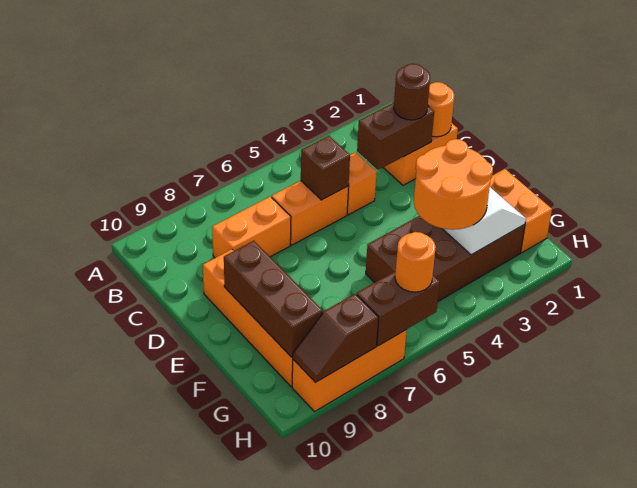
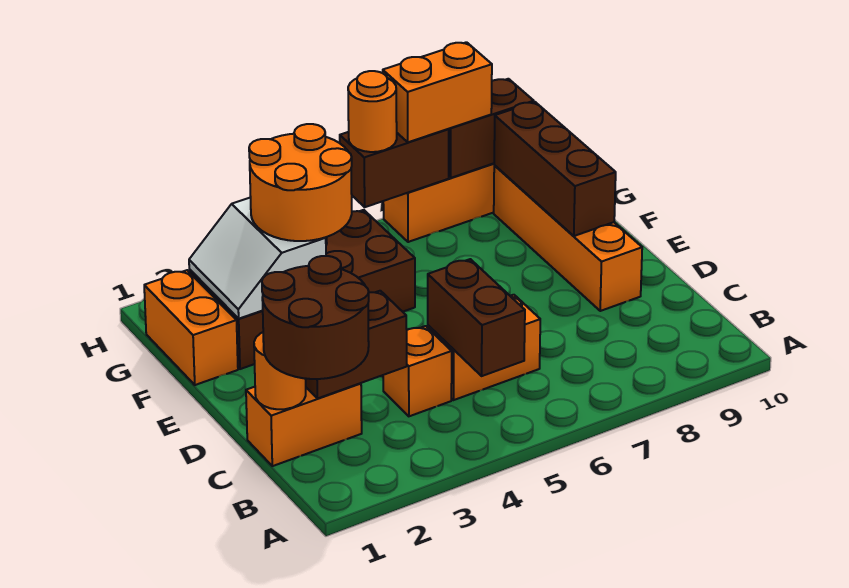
brown round brick C2 level 3 -> brown round brick B1:C2 level 3
brown brick C5 level 2 -> brown brick B5:C5 level 2
orange brick C7:C8 level 1 -> orange brick H7:H8 level 3
brown slope H8:H9 level 2 top 8 -> brown brick H8:H9 level 2

